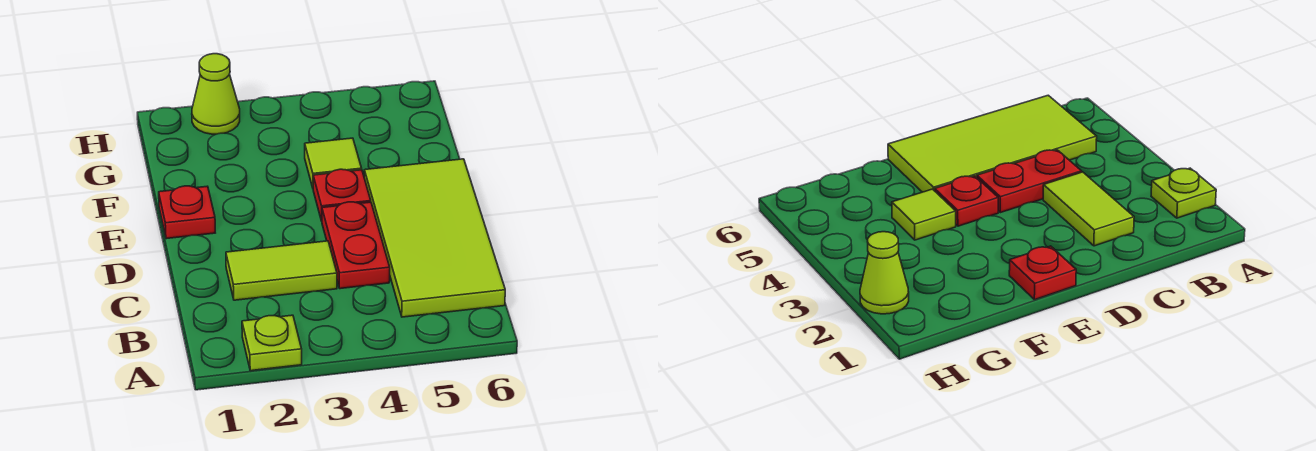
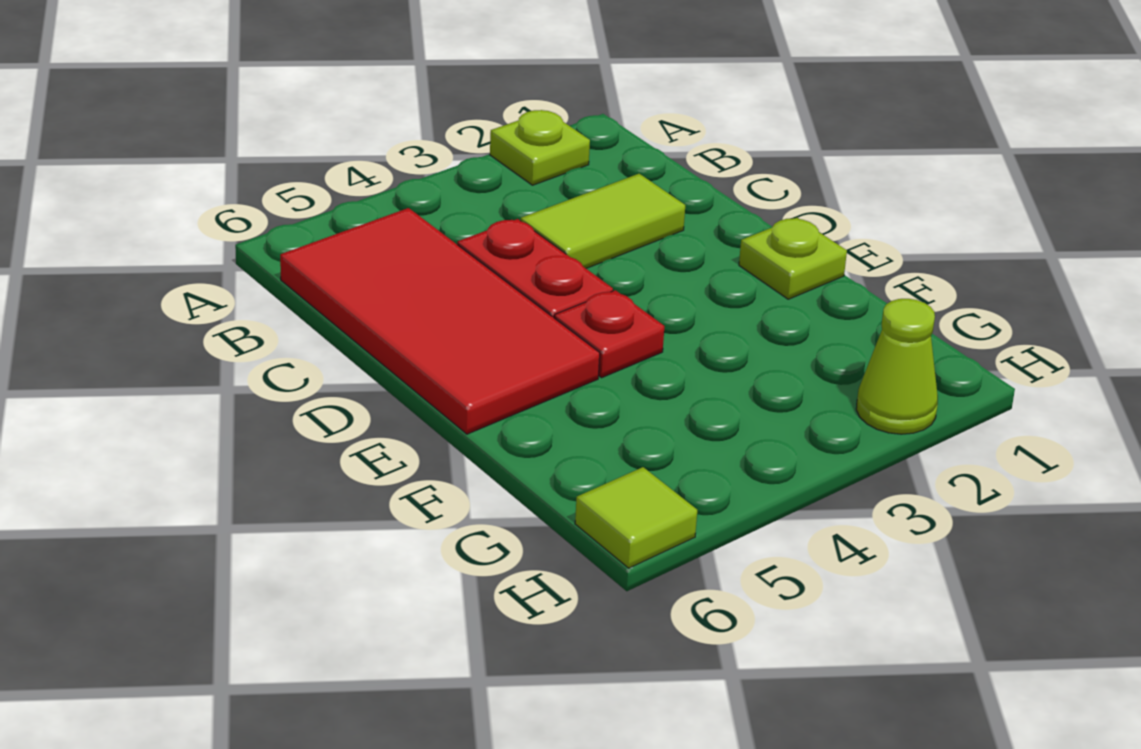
lime tile B5:E6 level 1 -> red tile B5:E6 level 1
red plate E1 level 1 -> lime plate E1 level 1
lime tile F4 level 1 -> lime tile H6 level 1

